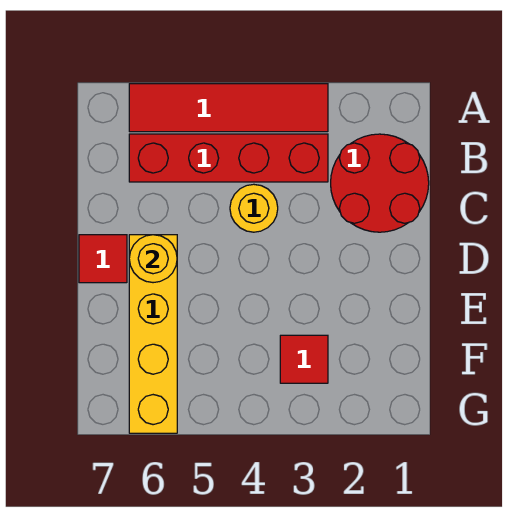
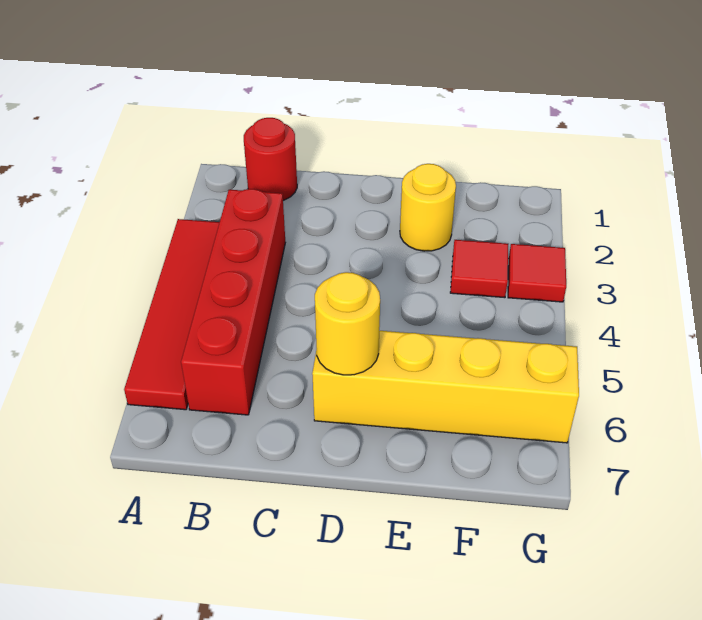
red round brick B1:C2 level 1 -> red round brick B1 level 1
yellow round brick C4 level 1 -> yellow round brick E2 level 1
red tile D7 level 1 -> red tile G3 level 1

